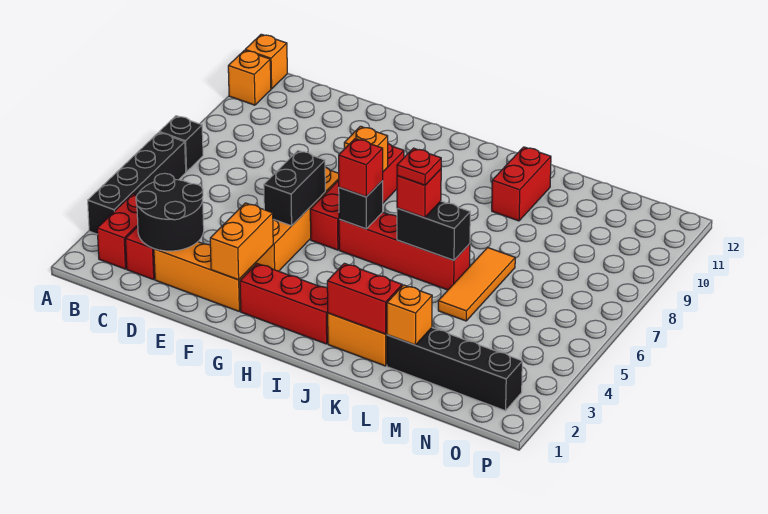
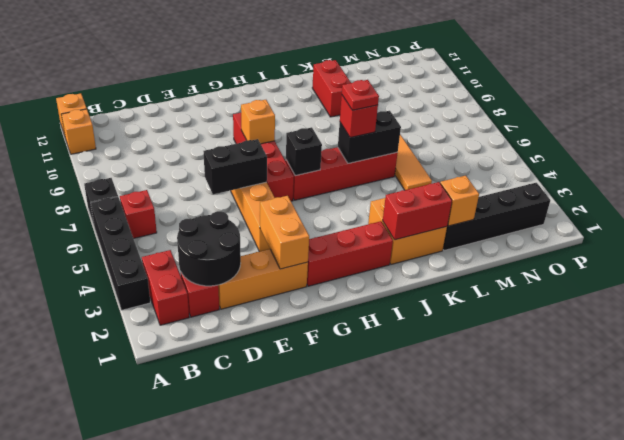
black brick F5:F6 level 2 -> black brick E6:F6 level 2
red brick H6 level 3 -> red brick B6 level 1

